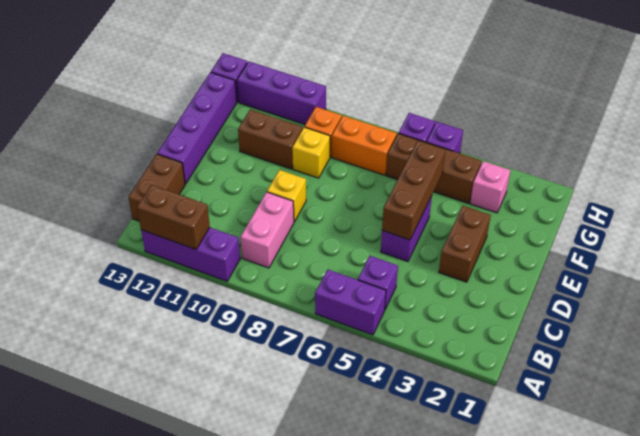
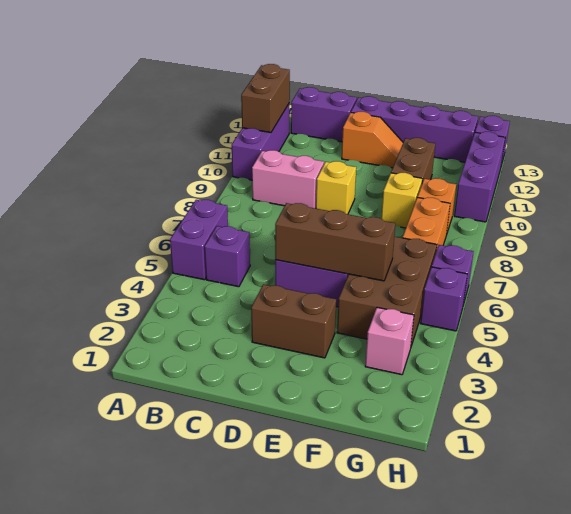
brown brick B13:C13 level 1 -> purple brick B13:C13 level 1
none -> orange slope D12:E12 level 1 top D
brown brick G4:G6 level 1 -> brown brick F4:G6 level 1

